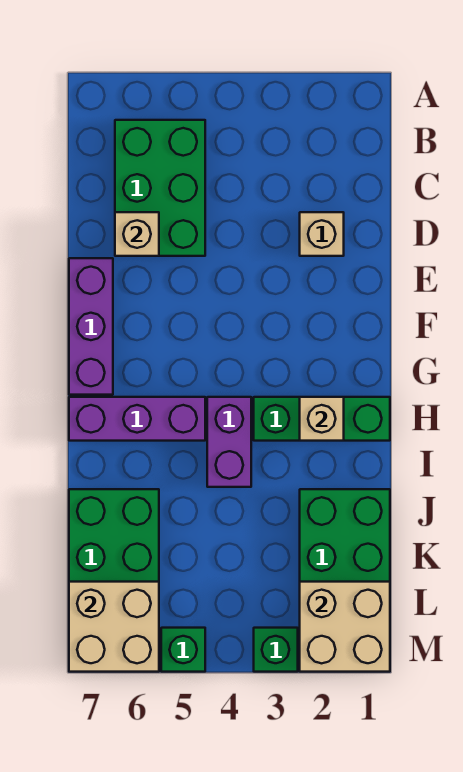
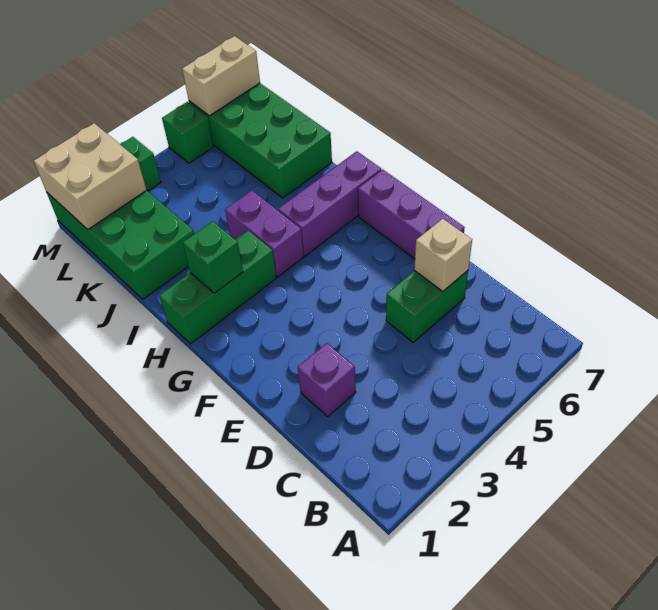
green brick B5:D6 level 1 -> green brick D5:D6 level 1
tan brick D2 level 1 -> purple brick D2 level 1
tan brick H2 level 2 -> green brick H2 level 2
tan brick L6:M7 level 2 -> tan brick M6:M7 level 2

